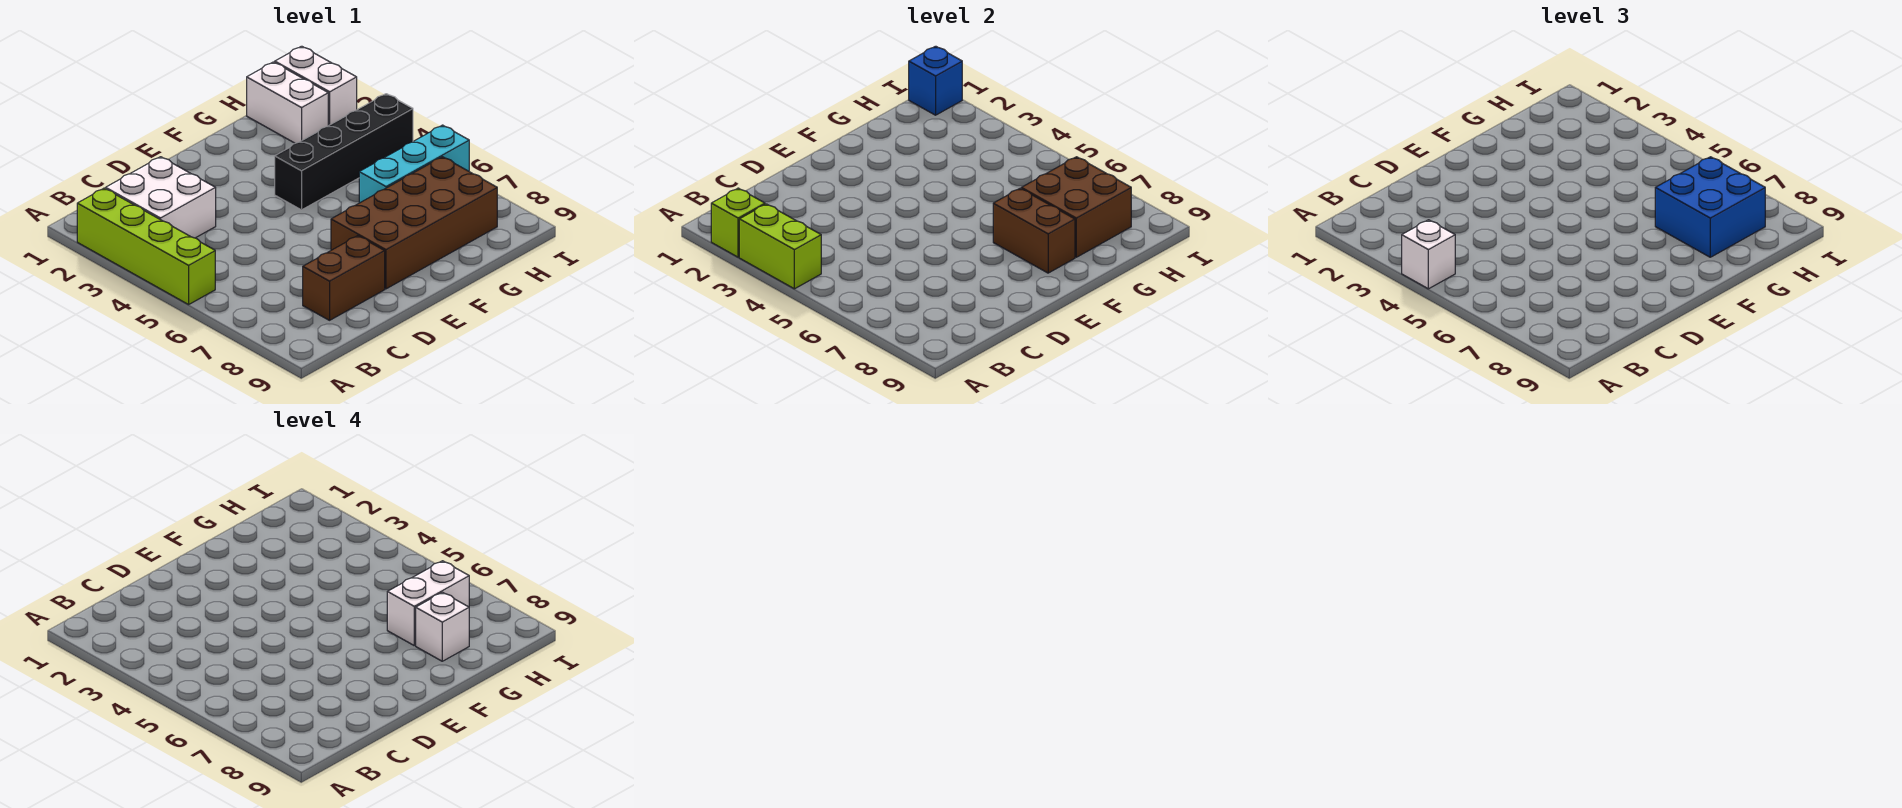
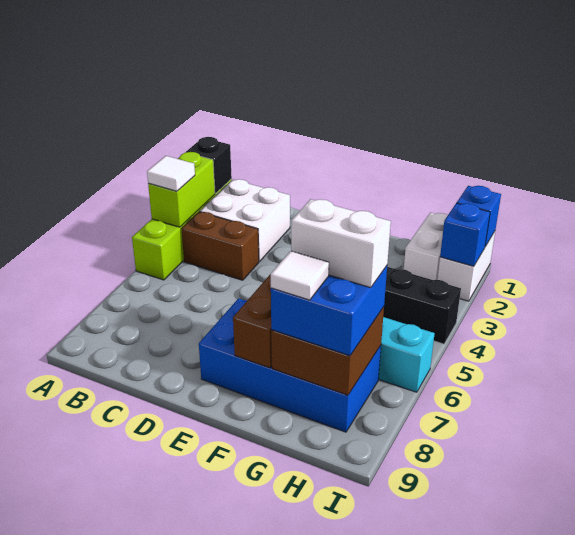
lime brick A2 level 2 -> black brick A2 level 2
white brick A4 level 3 -> white tile A4 level 3
brown brick C8:D8 level 1 -> brown brick B4:C4 level 1
brown brick E7:H8 level 1 -> blue brick E7:H8 level 1
white brick G8 level 4 -> white tile G8 level 4
none -> blue brick I2 level 2

